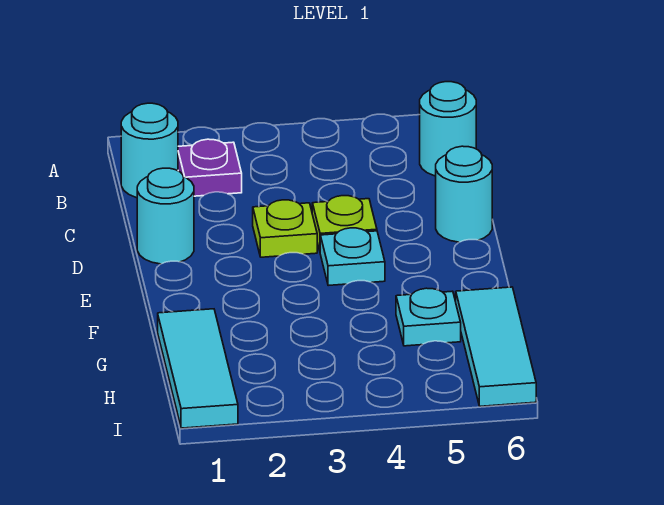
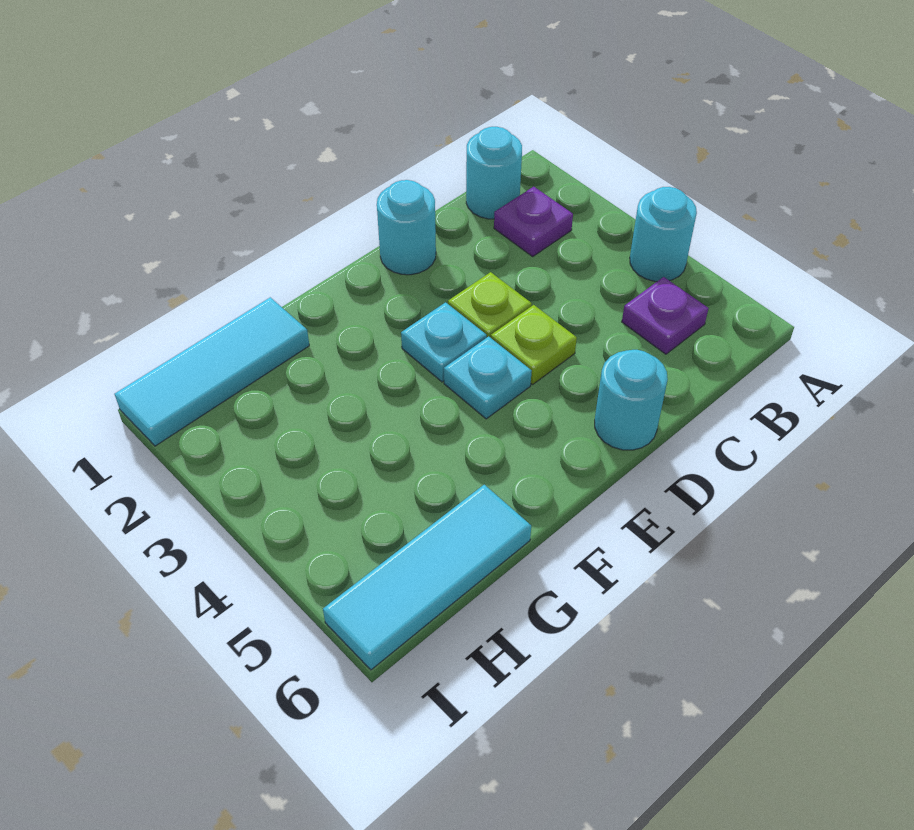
none -> purple plate B5 level 1
cyan round brick B6 level 1 -> cyan round brick A4 level 1
cyan plate G5 level 1 -> cyan plate E3 level 1

